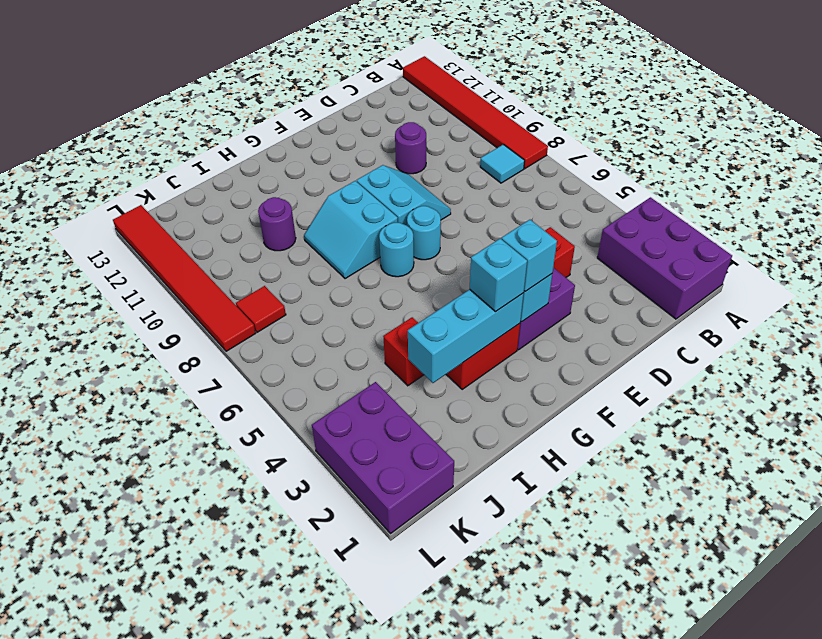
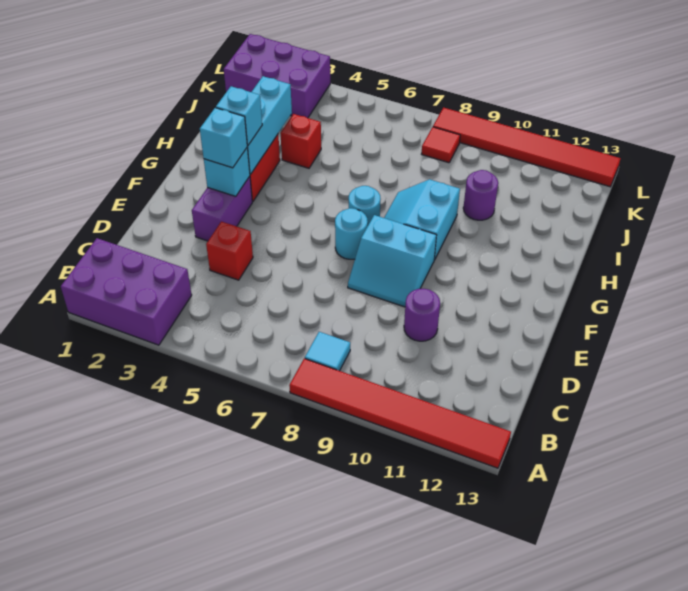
cyan slope G8:H9 level 1 top G -> cyan slope G8:H9 level 1 top 9

